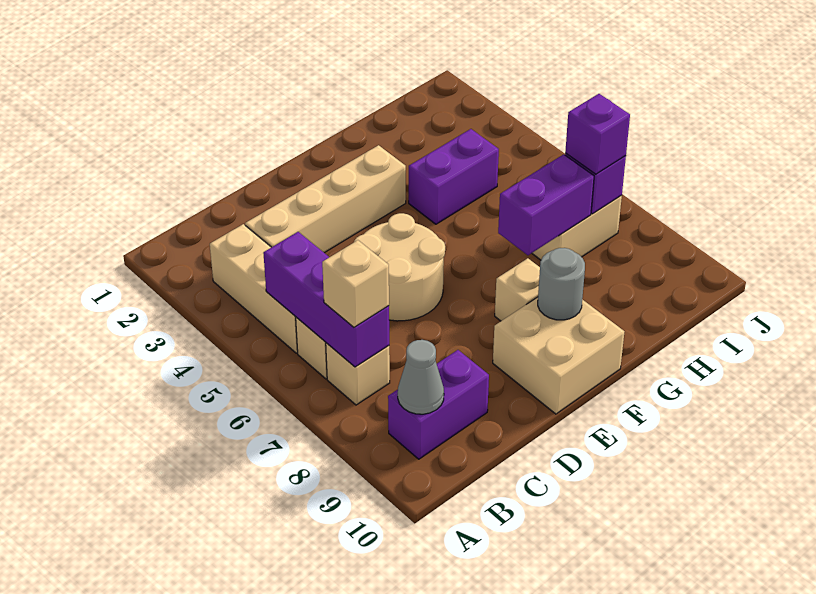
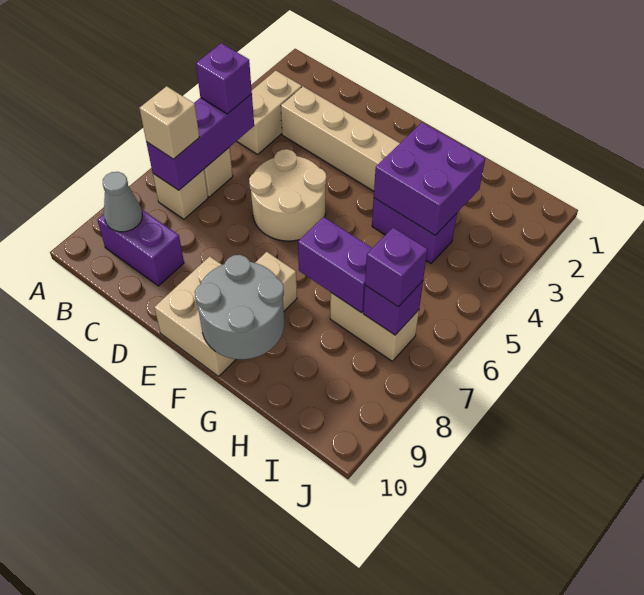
tan brick B3:B5 level 1 -> tan brick B3:B4 level 1
none -> purple brick B5 level 3
grey round brick F9 level 2 -> grey round brick F9:G10 level 2
none -> purple brick G3:H4 level 2

